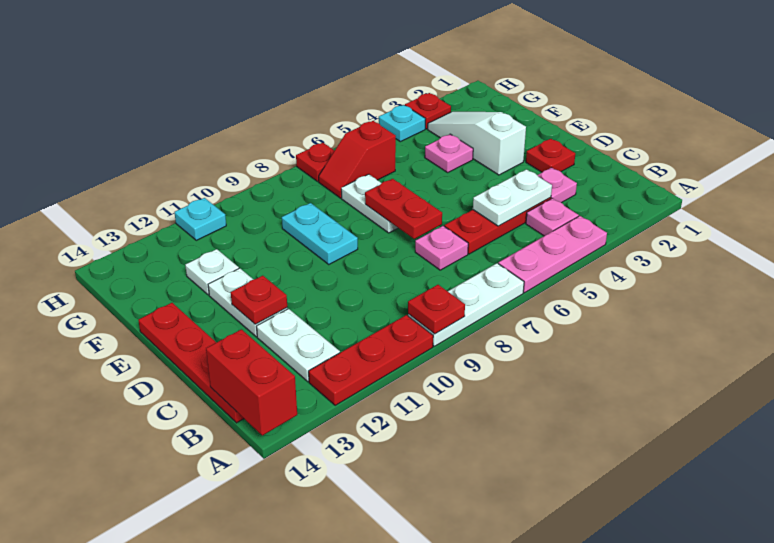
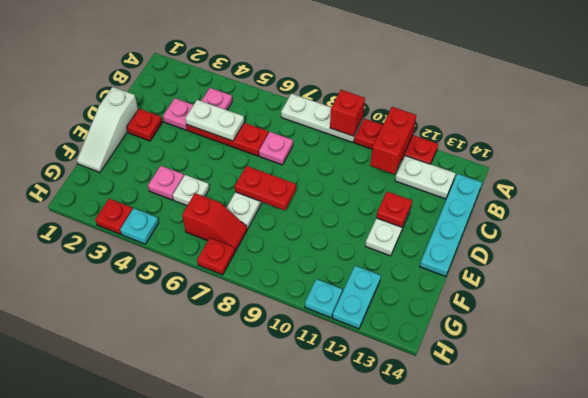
pink plate A4:A6 level 1 -> none
red plate A9 level 2 -> red brick A9 level 2
red brick A14:B14 level 2 -> red brick A11:B11 level 2
white plate B12:C12 level 1 -> white plate B12:B13 level 1
red plate B14:E14 level 1 -> cyan plate B14:E14 level 1
red plate D7:E7 level 2 -> red plate E7:E8 level 2
white slope E3:G3 level 1 top E -> white slope D1:F1 level 1 top D
cyan plate E9:F9 level 1 -> cyan plate G12:H12 level 1
white plate F12 level 1 -> white plate F5 level 1

